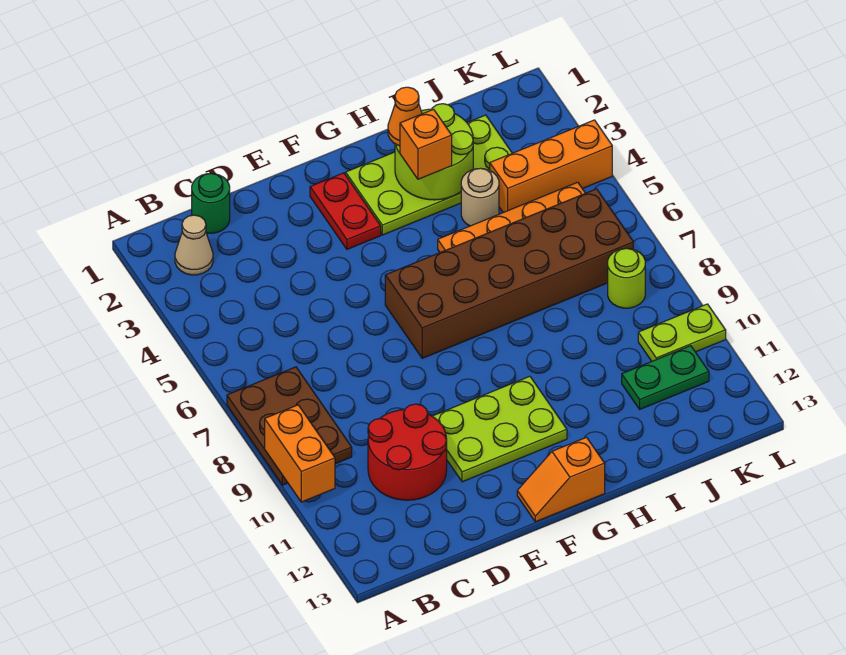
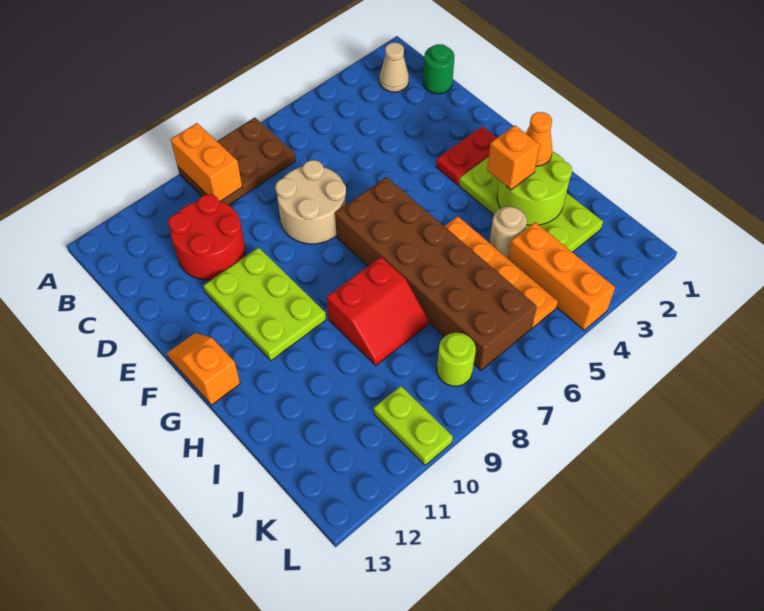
orange brick A9:A10 level 2 -> orange brick A9:B9 level 2
none -> tan round brick D7:E8 level 1
none -> red slope H8:I9 level 1 top H
green plate J11:K11 level 1 -> none

